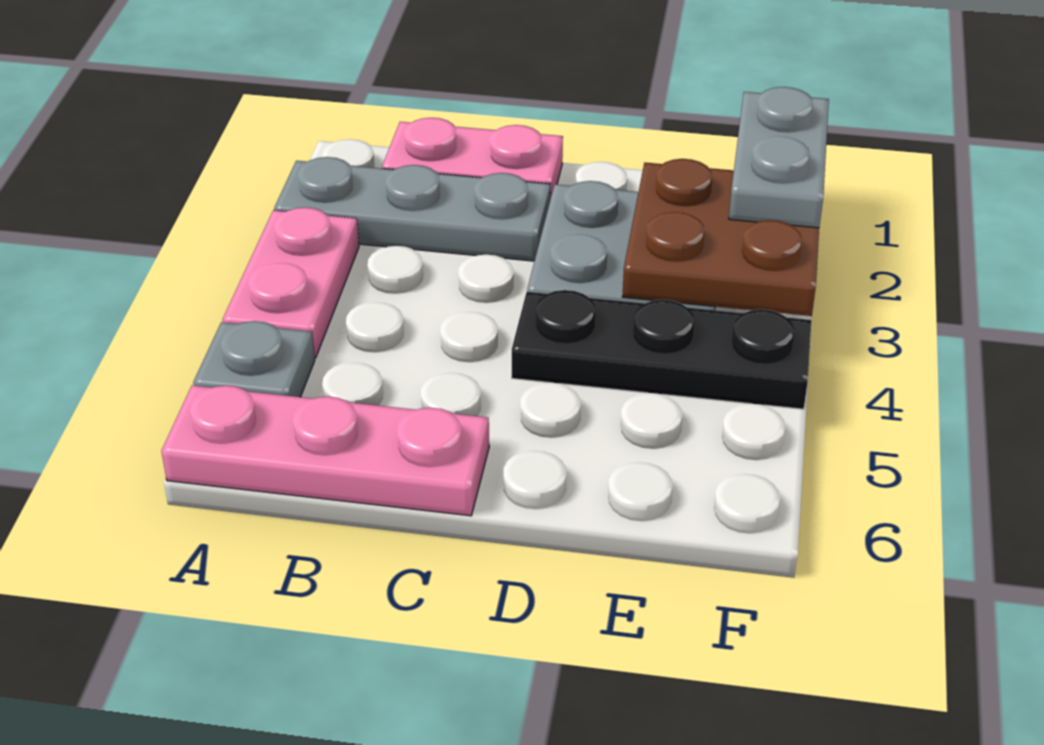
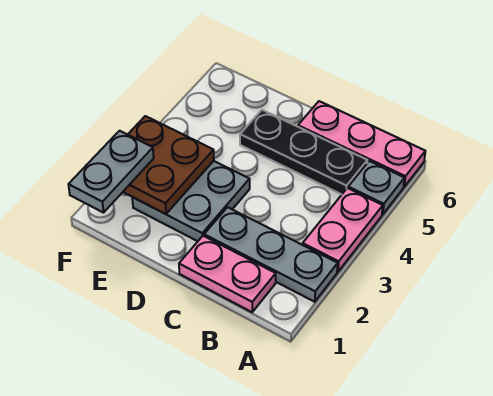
black plate D4:F4 level 1 -> black plate B5:D5 level 1

